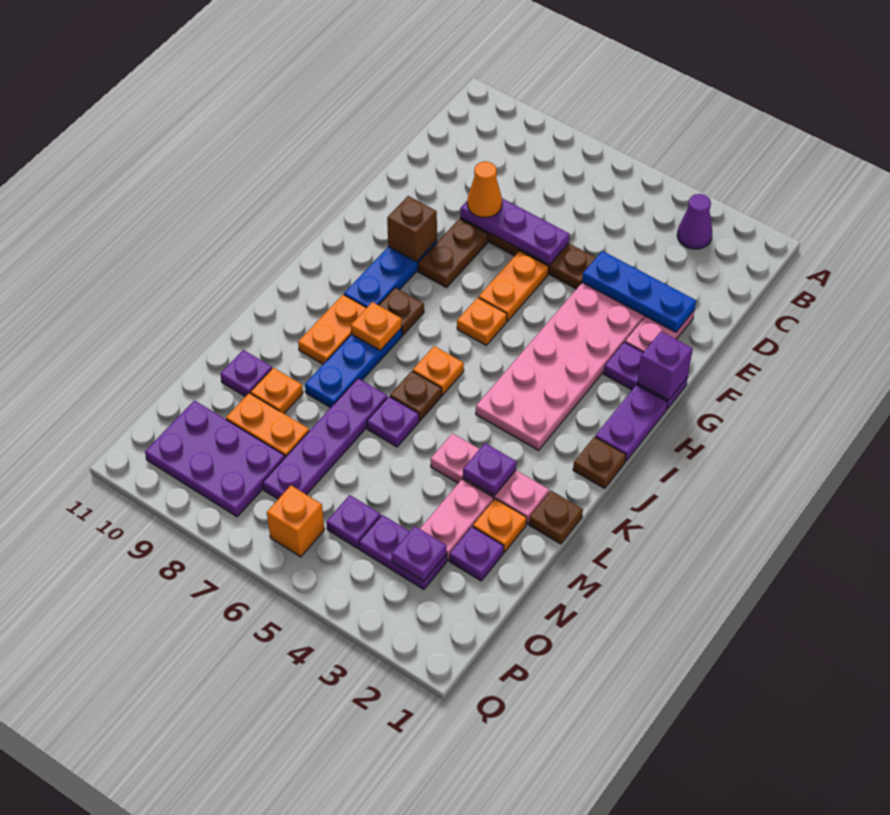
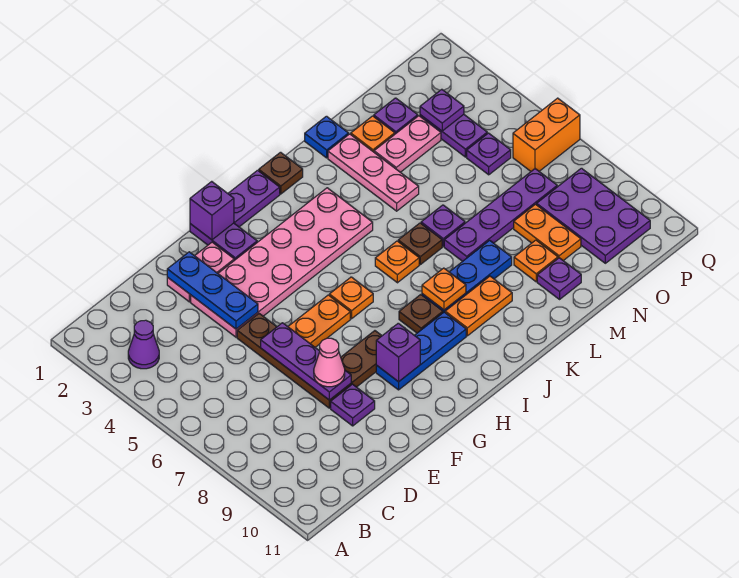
orange cone E8 level 3 -> pink cone E8 level 3
brown brick G9 level 2 -> purple brick G9 level 2
brown plate L1 level 1 -> blue plate L1 level 1
purple plate L3 level 2 -> purple plate E9 level 1
orange brick P6 level 1 -> orange brick P6:Q6 level 1

